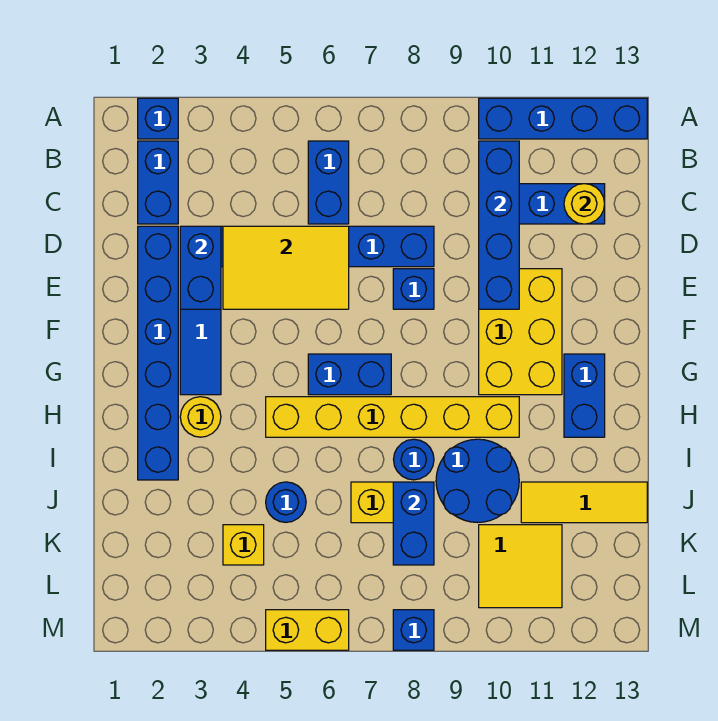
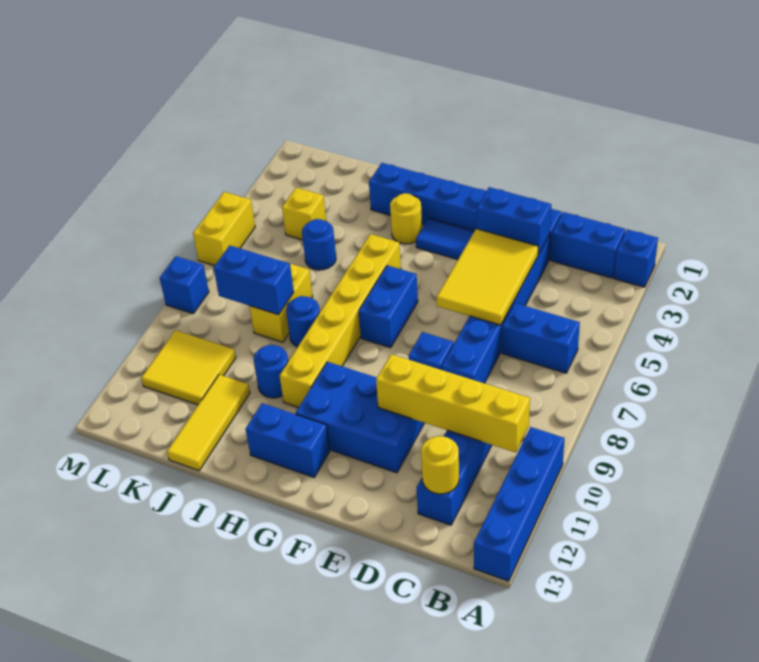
blue brick B10:E10 level 2 -> yellow brick B10:E10 level 2
yellow brick E10:G11 level 1 -> blue brick E10:G11 level 1
blue round brick I9:J10 level 1 -> blue round brick I10 level 1

